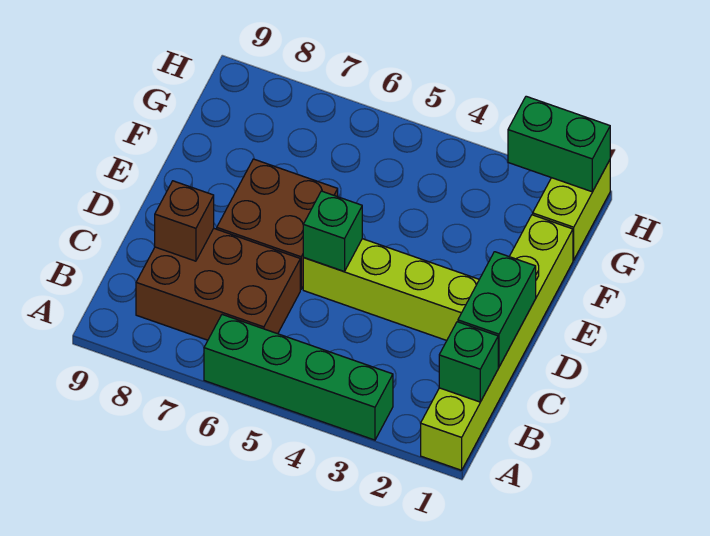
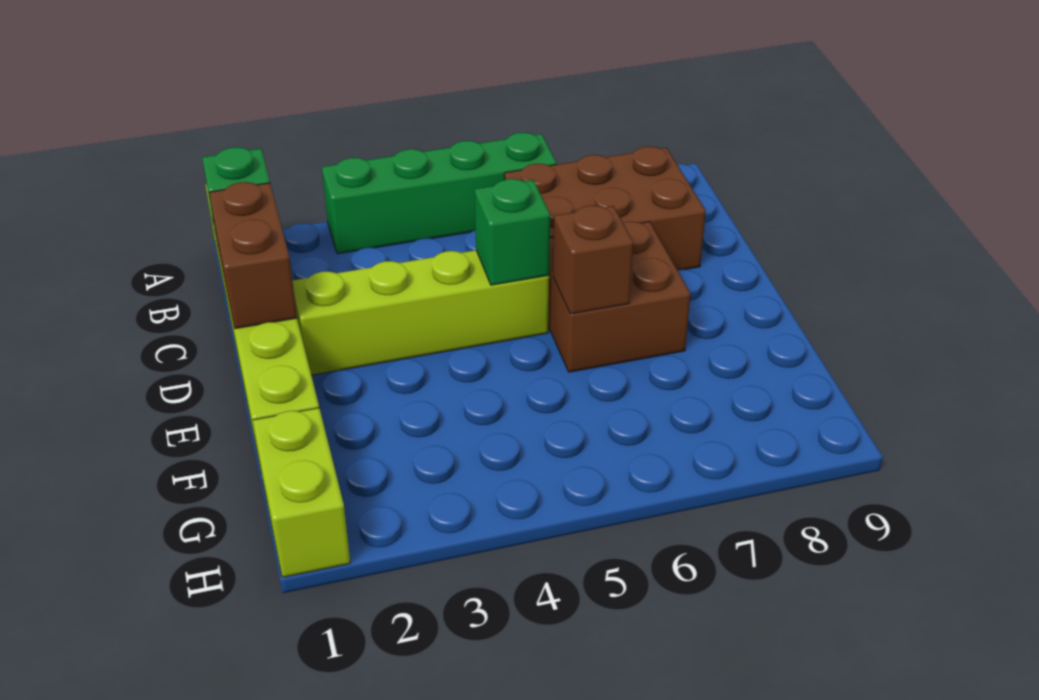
green brick C1:D1 level 2 -> brown brick C1:D1 level 2
brown brick C8 level 2 -> brown brick E6 level 2
green brick H1:H2 level 2 -> none

